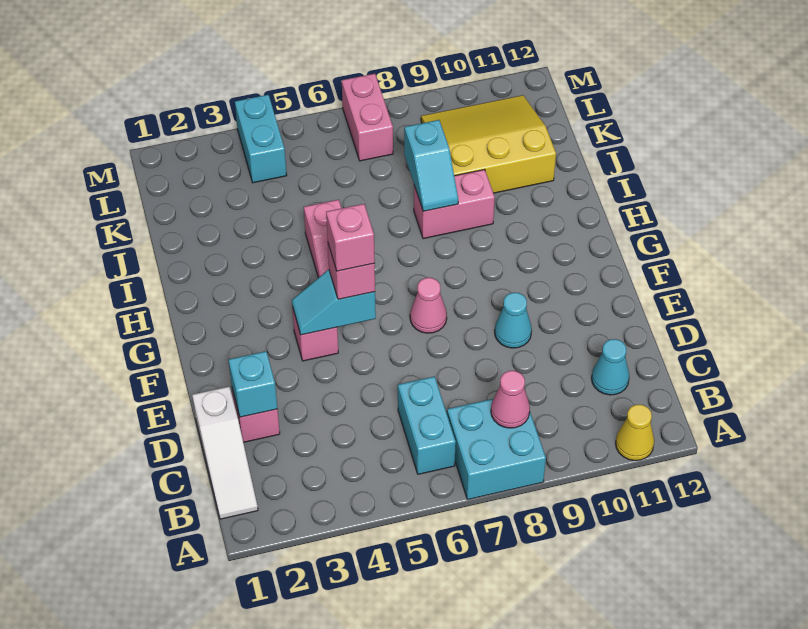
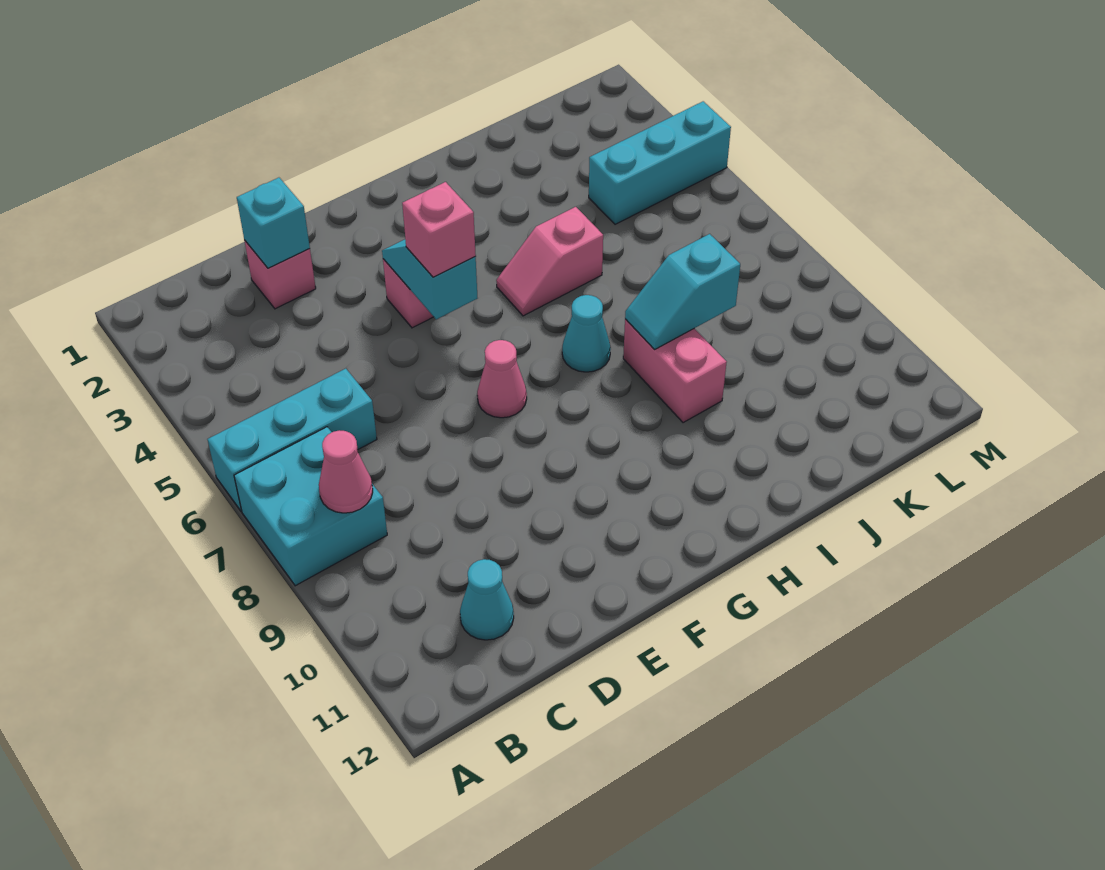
yellow cone A11 level 1 -> none
white slope B1:D1 level 1 top D -> none
cyan brick B6:C6 level 1 -> cyan brick A6:C6 level 1
cyan cone E9 level 1 -> cyan cone H7 level 1
pink brick F5 level 4 -> none
yellow slope J9:L11 level 1 top J -> none
cyan brick L4:M4 level 1 -> cyan brick K4:M4 level 1
pink brick L7:M7 level 1 -> none

